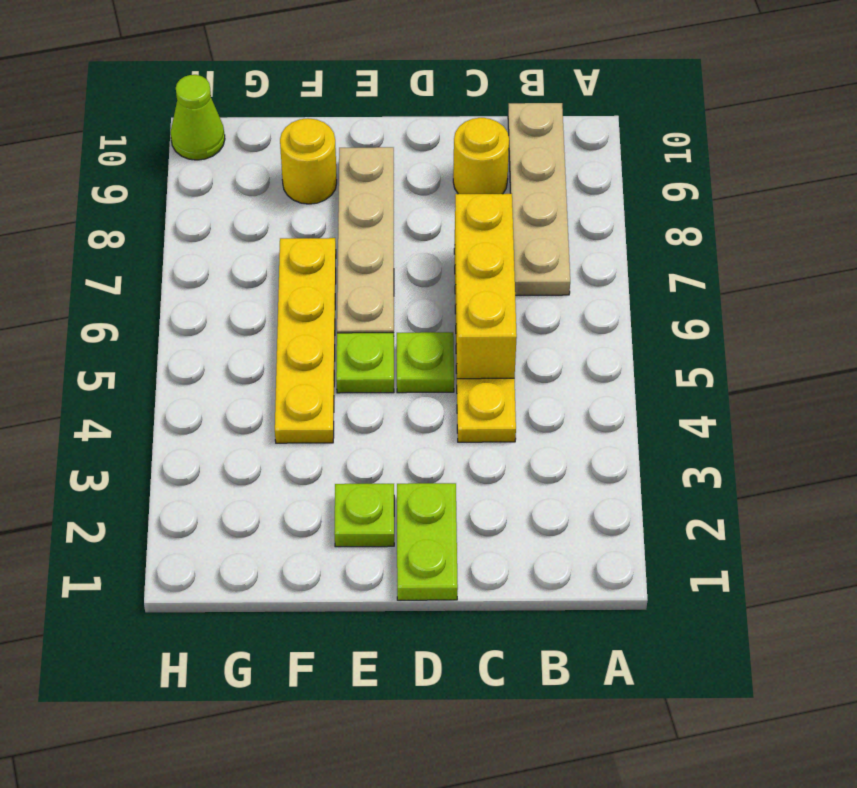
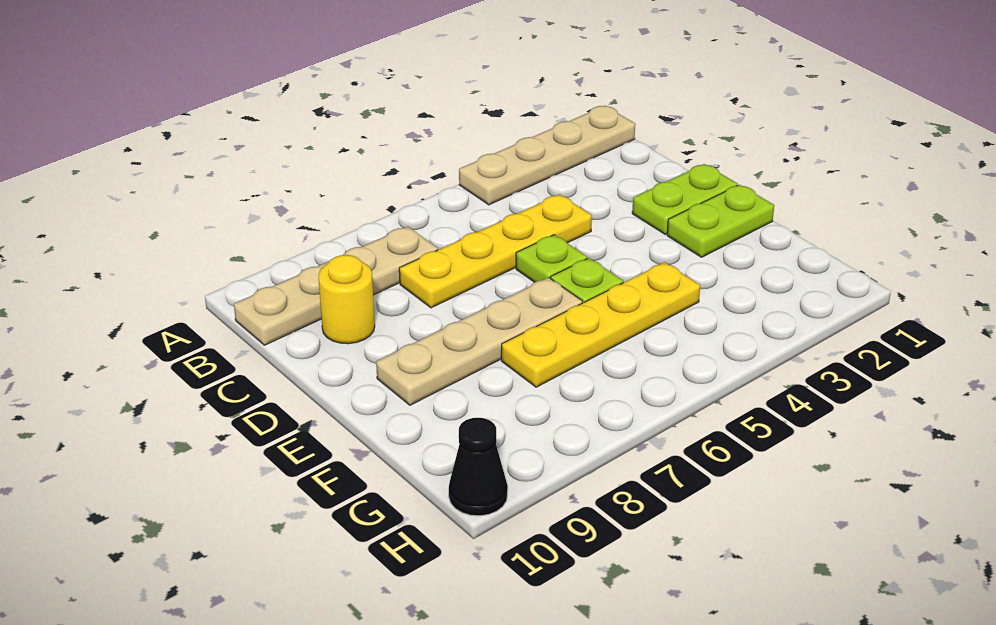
none -> tan plate A1:A4 level 1
yellow brick C5:C7 level 2 -> none
lime plate E2 level 1 -> lime plate E1:E2 level 1
yellow round brick F9 level 1 -> none
lime cone H10 level 1 -> black cone H10 level 1

